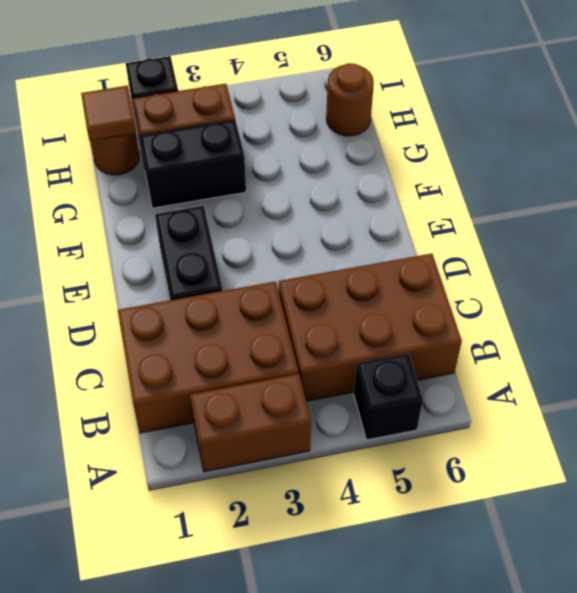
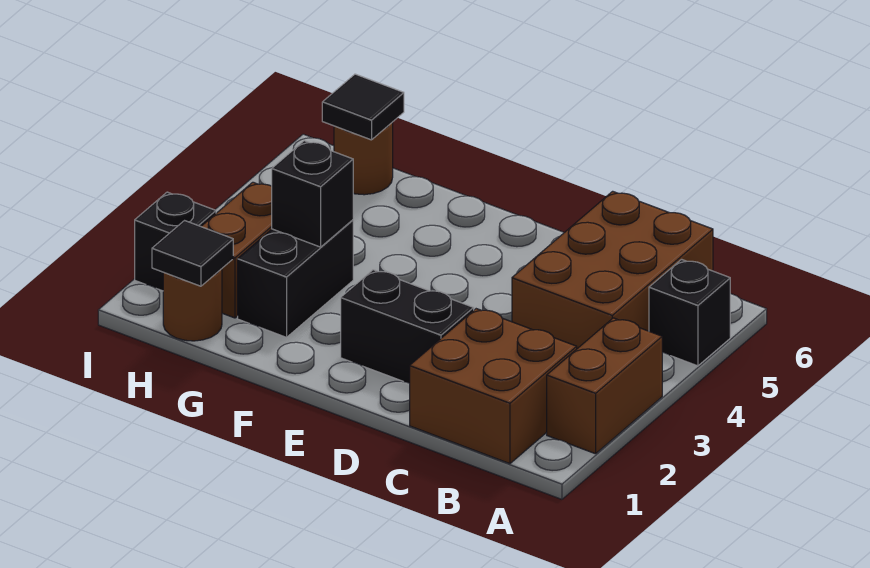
brown brick B1:C3 level 1 -> brown brick B1:C2 level 1
none -> black brick G3 level 2
brown tile H1 level 2 -> black tile H1 level 2
none -> black tile H6 level 2

